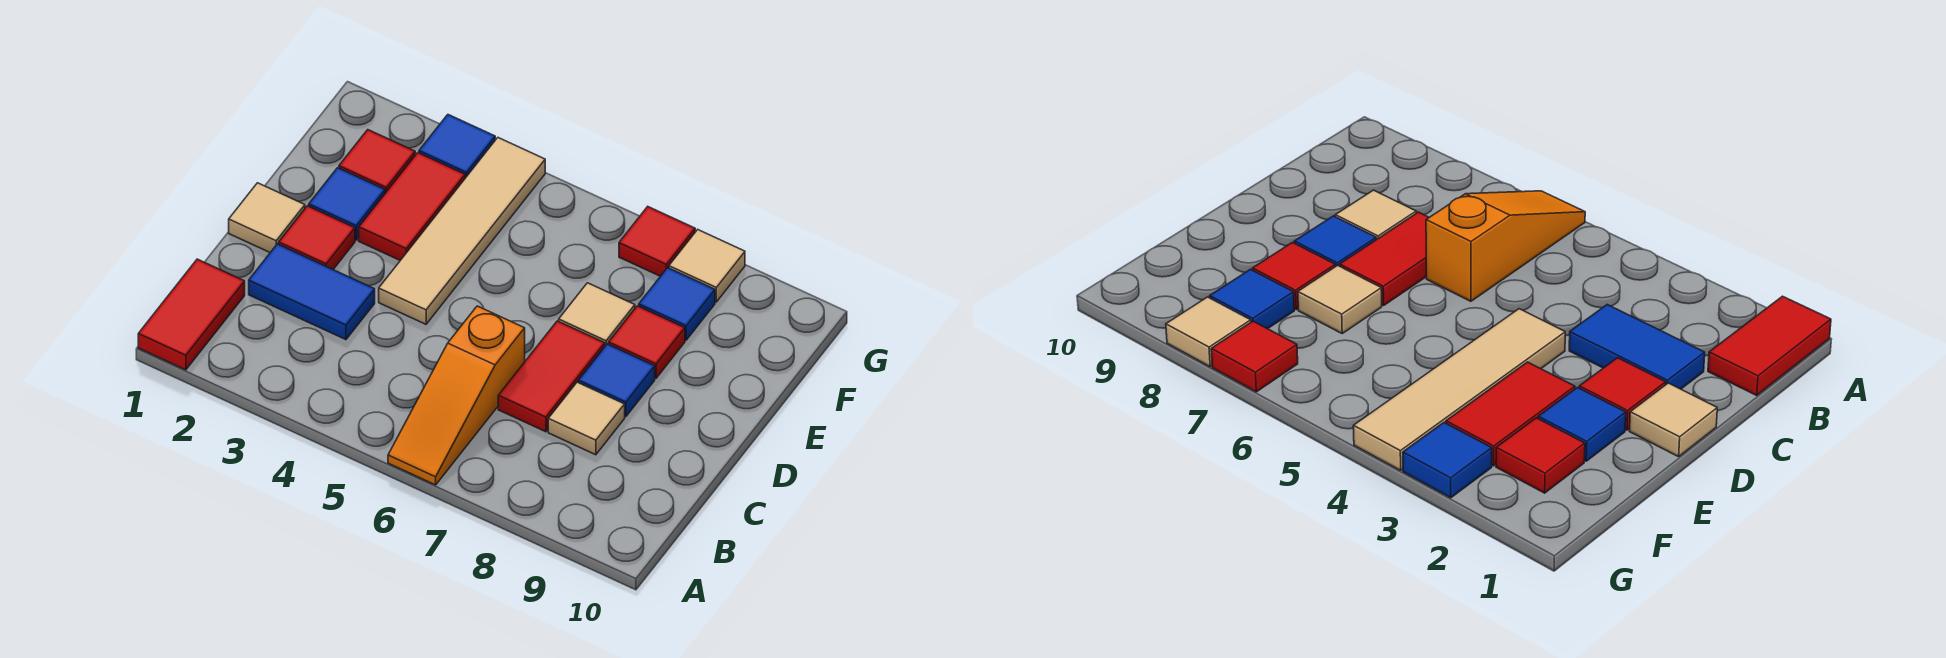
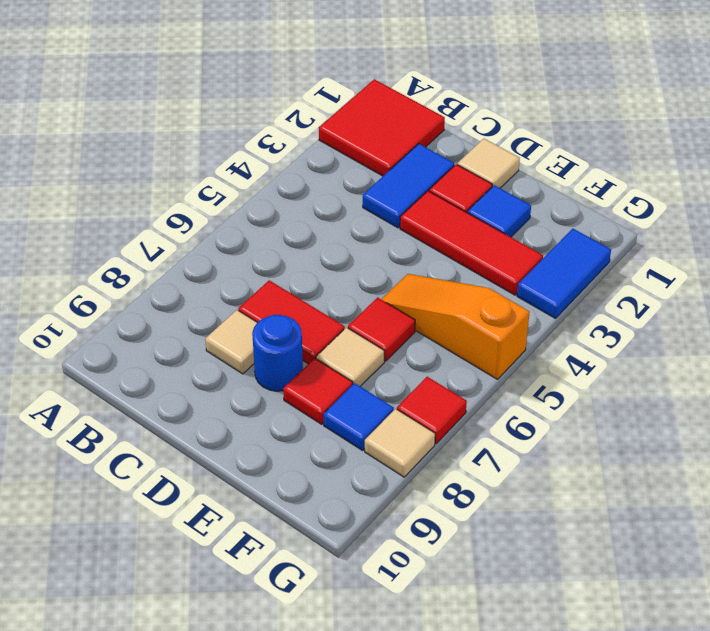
red tile A1:B1 level 1 -> red tile A1:B2 level 1
orange slope A6:C6 level 1 top C -> orange slope E5:G5 level 1 top G
tan tile D4:G4 level 1 -> none
blue tile D8 level 1 -> blue round brick D8 level 1
red tile E3:F3 level 1 -> red tile D3:F3 level 1
red tile F2 level 1 -> red tile E6 level 1
blue tile G3 level 1 -> blue tile G2:G3 level 1

